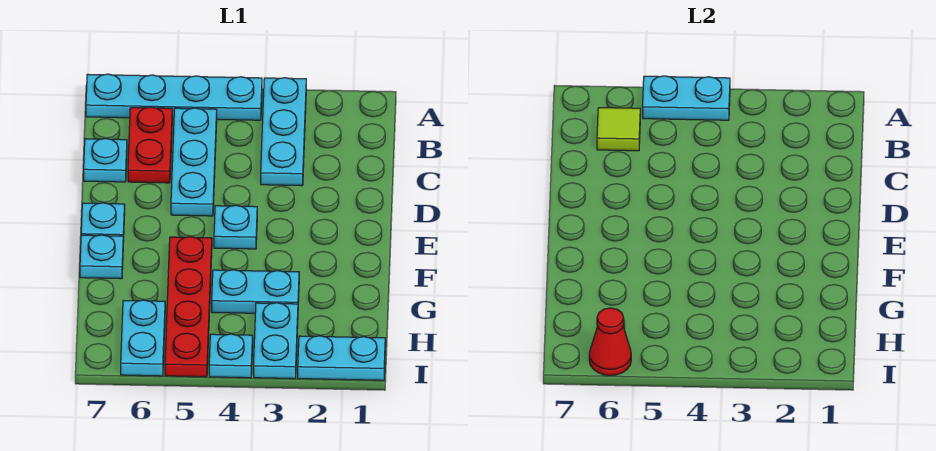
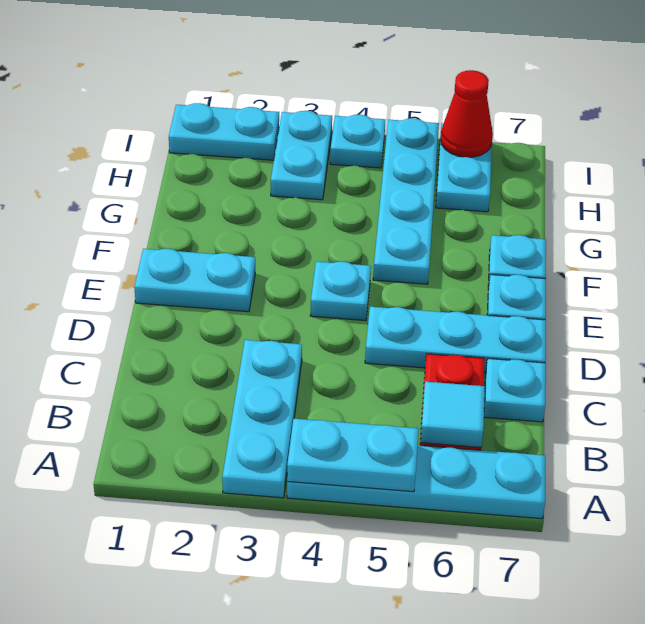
cyan plate B5:D5 level 1 -> cyan plate D5:D7 level 1
lime tile B6 level 2 -> cyan tile B6 level 2
red plate F5:I5 level 1 -> cyan plate F5:I5 level 1
cyan plate G3:G4 level 1 -> cyan plate E1:E2 level 1

